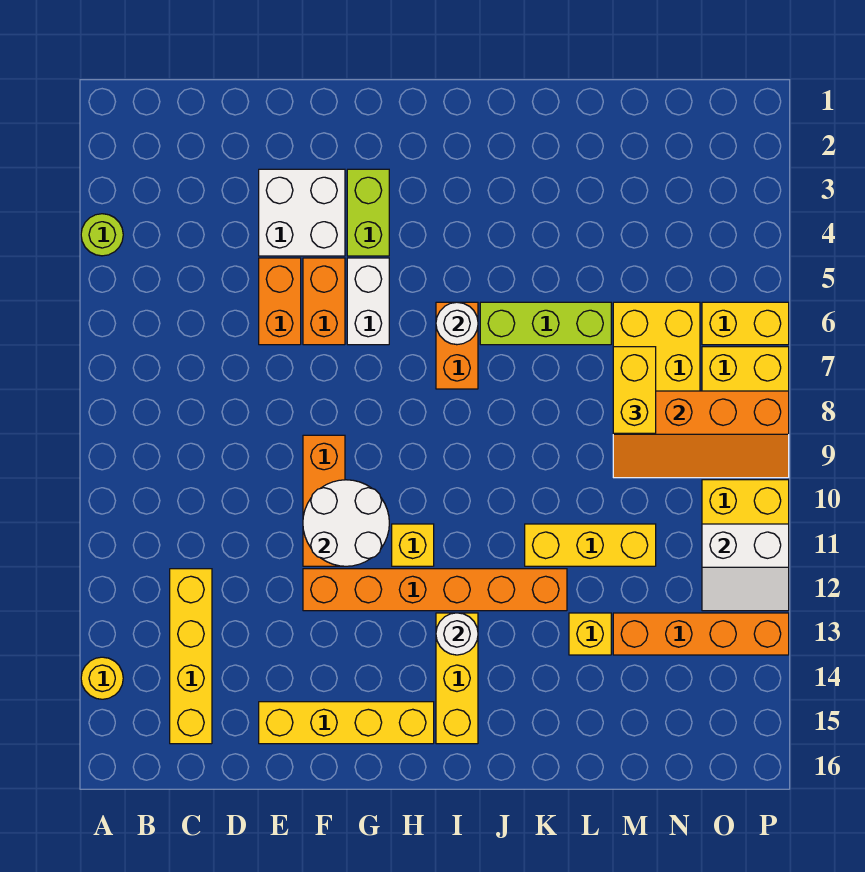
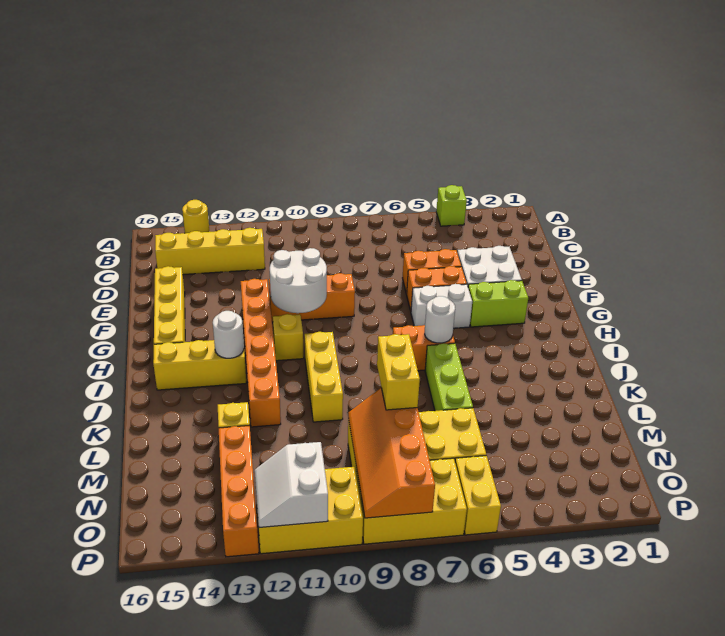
lime round brick A4 level 1 -> lime brick A4 level 1
yellow brick K11:M11 level 1 -> yellow brick I10:K10 level 1
yellow brick M7:M8 level 3 -> yellow brick L8:M8 level 3

